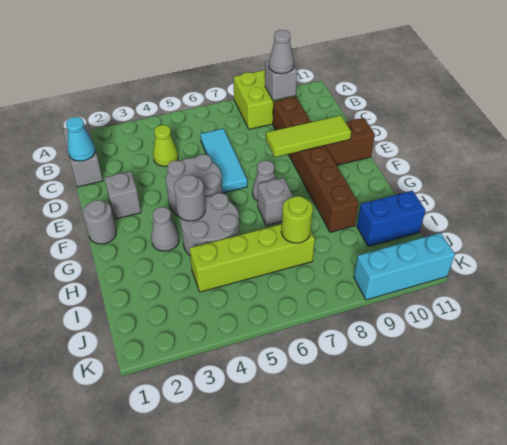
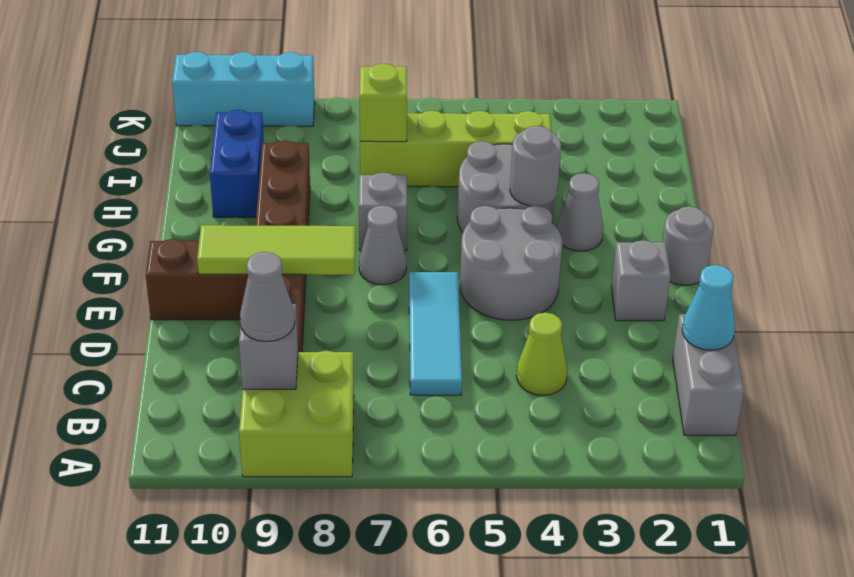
lime round brick I7 level 2 -> lime brick I7 level 2
blue brick I10:I11 level 1 -> blue brick H10:I10 level 1

